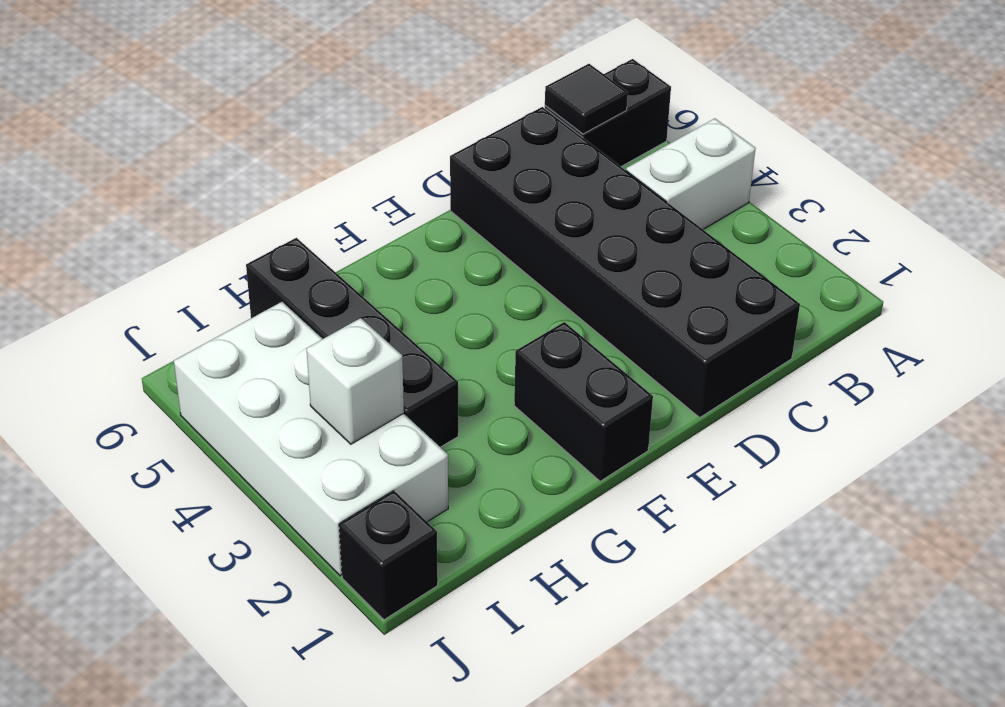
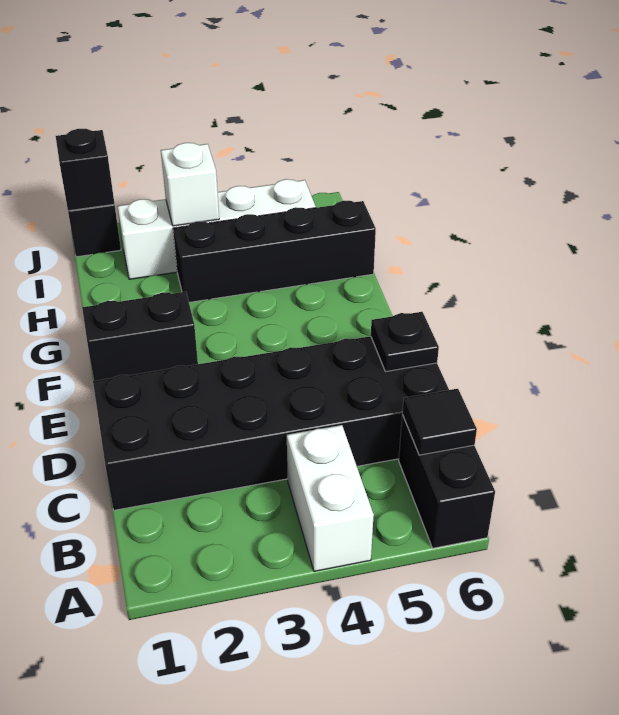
none -> black plate D6 level 2
white brick I2:J5 level 1 -> white brick I2:I5 level 1
none -> black brick J1 level 2

